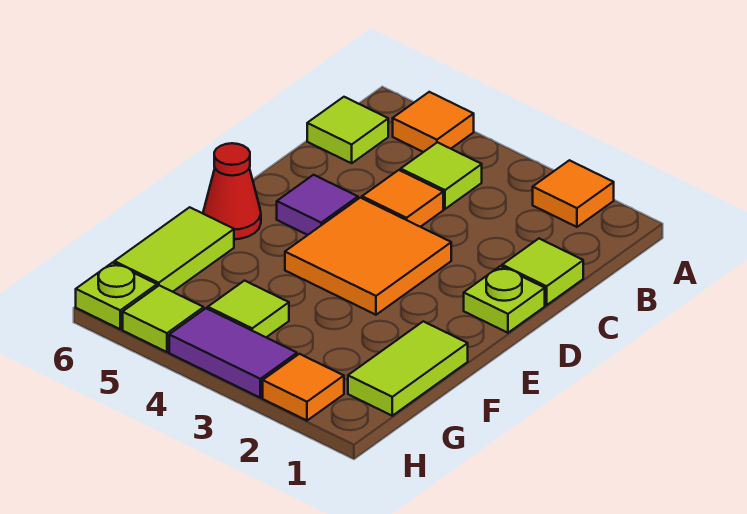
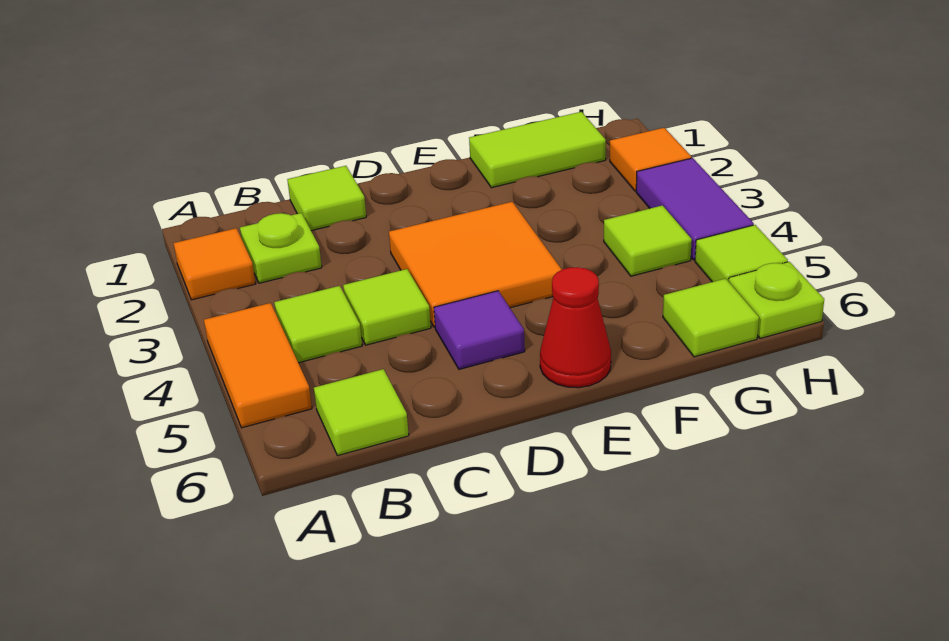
orange tile A5 level 1 -> orange tile A4:A5 level 1
orange tile C4 level 1 -> lime tile C4 level 1
lime plate D1 level 1 -> lime plate B2 level 1
lime tile F6:G6 level 1 -> lime tile G6 level 1

